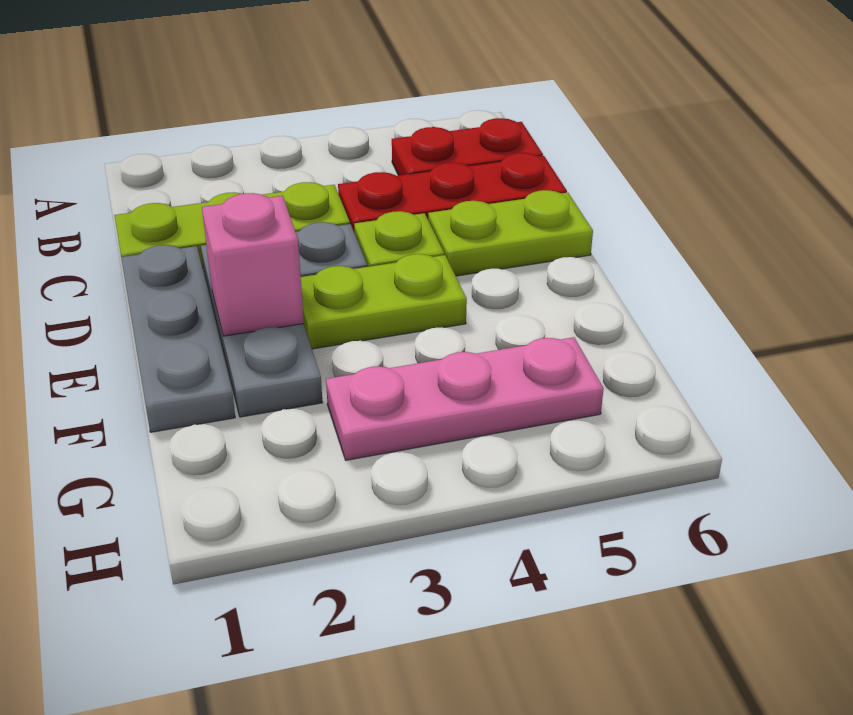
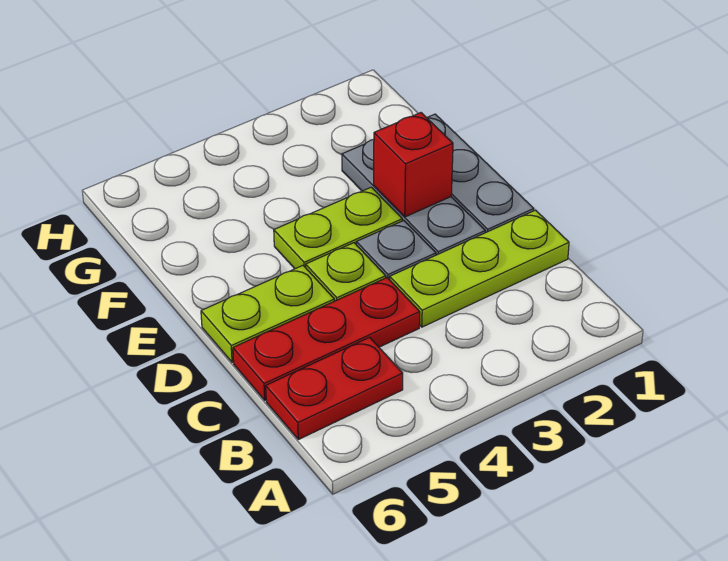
pink brick E2 level 2 -> red brick E2 level 2
pink plate G3:G5 level 1 -> none

